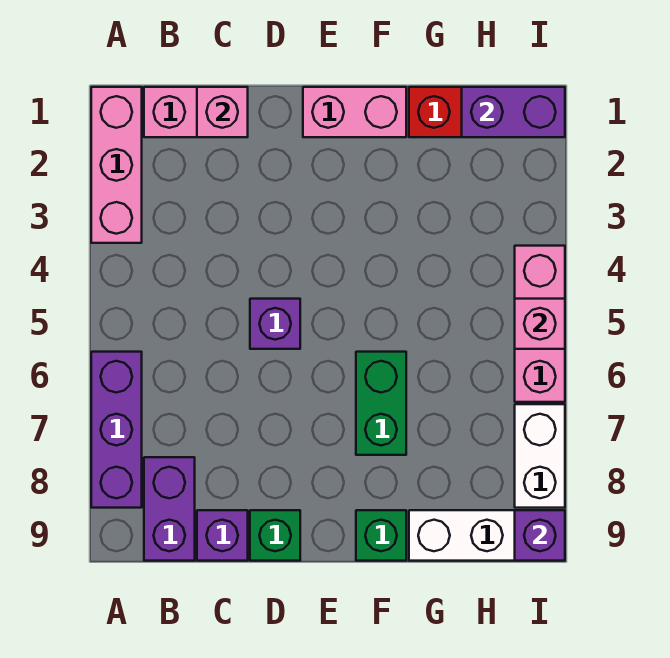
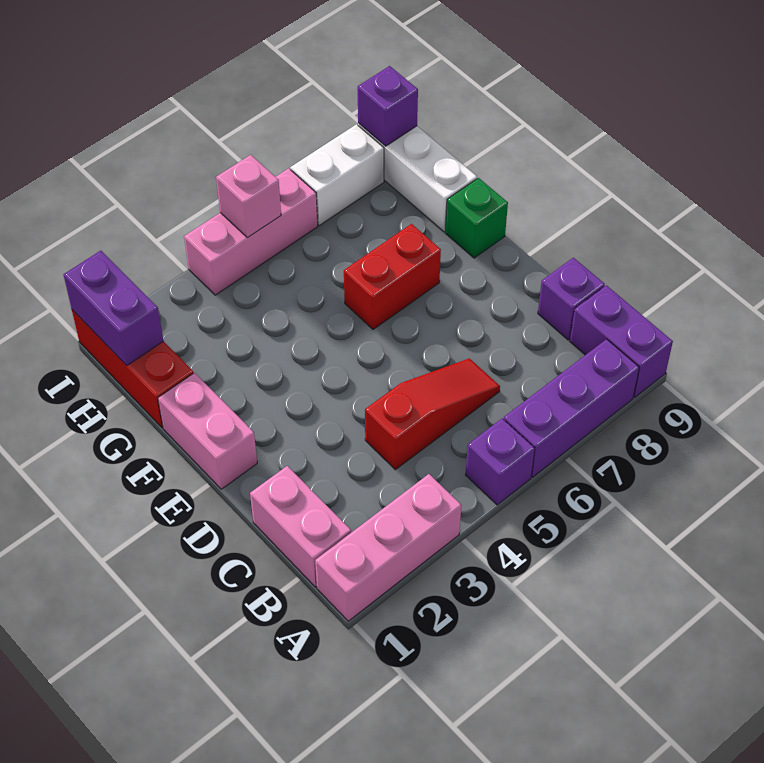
purple brick B8:B9 level 1 -> purple brick A9:B9 level 1
pink brick C1 level 2 -> none
none -> red slope C4:C6 level 1 top 4
purple brick D5 level 1 -> purple brick A5 level 1
green brick D9 level 1 -> none
green brick F6:F7 level 1 -> red brick F6:F7 level 1

